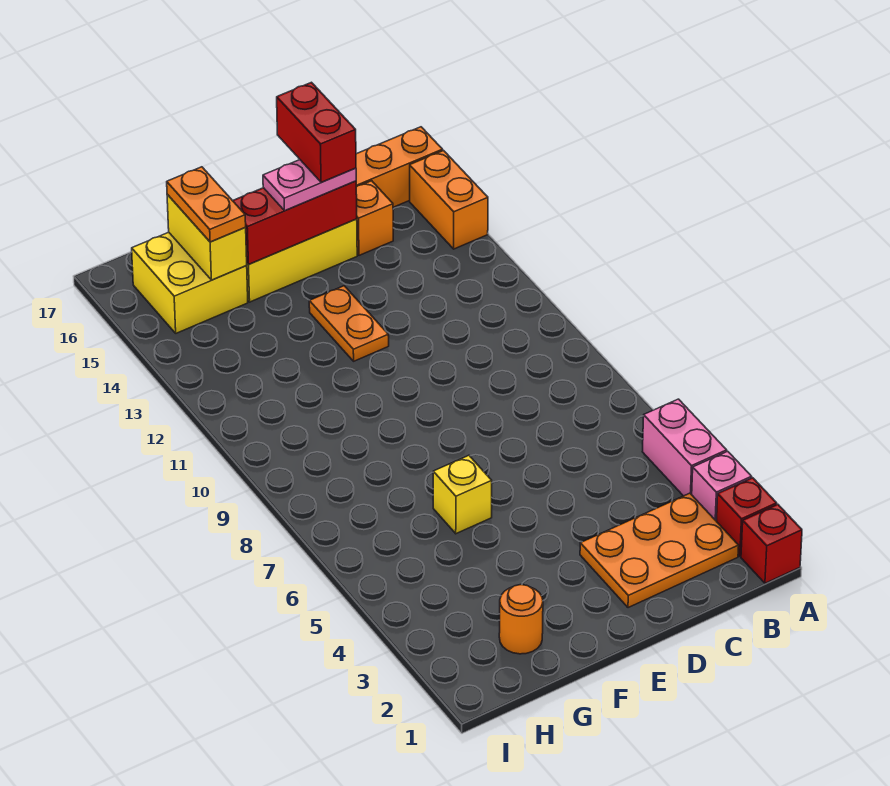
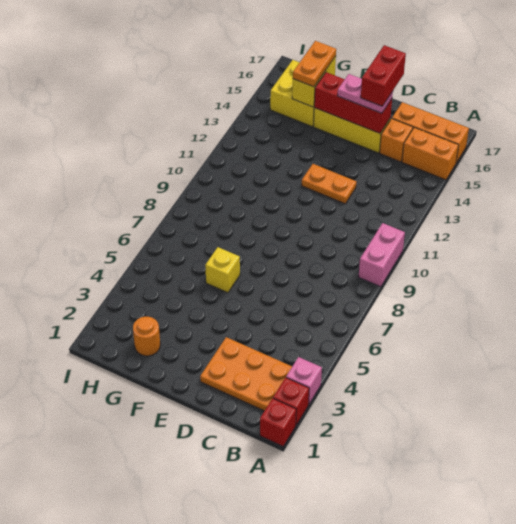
pink brick A4:A5 level 1 -> pink brick A9:A10 level 1
orange brick A14:A15 level 1 -> orange brick A15:B15 level 1
orange plate E12:E13 level 1 -> orange plate D12:E12 level 1

